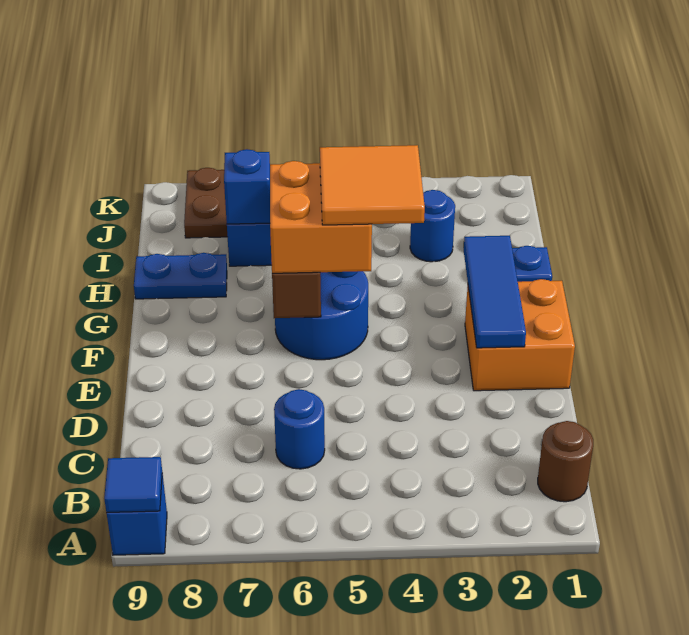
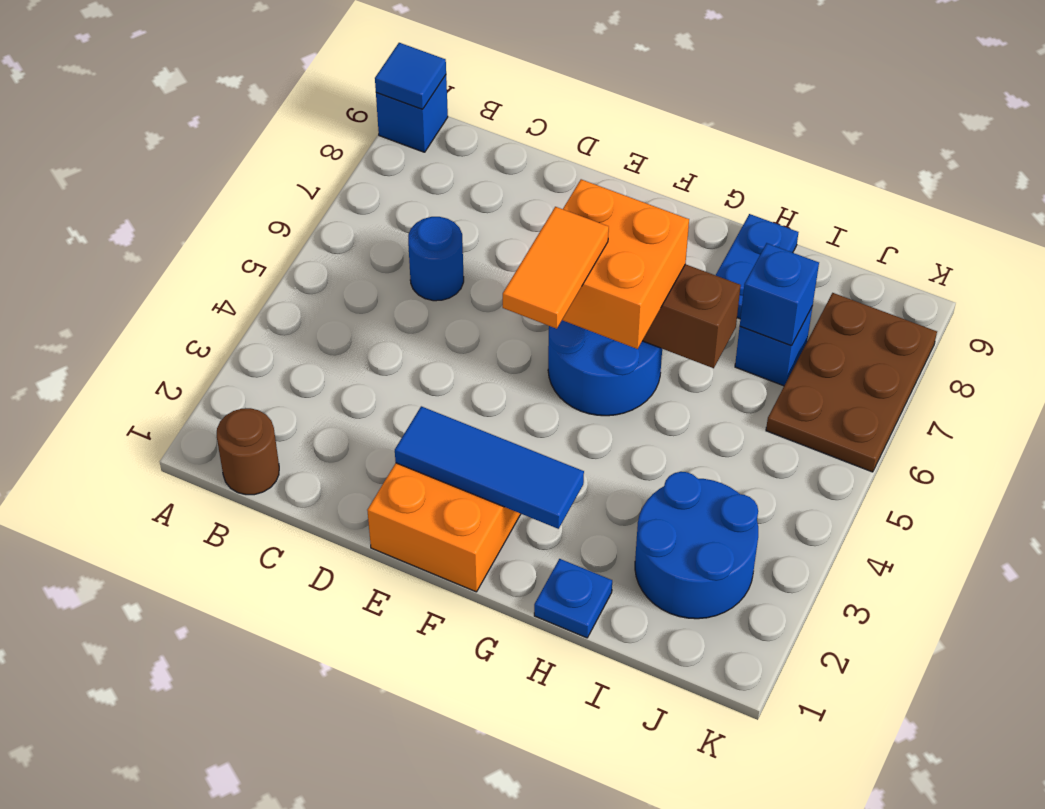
orange tile F4:G5 level 4 -> orange tile F4:F5 level 4
blue round brick I3 level 1 -> blue round brick I2:J3 level 1

